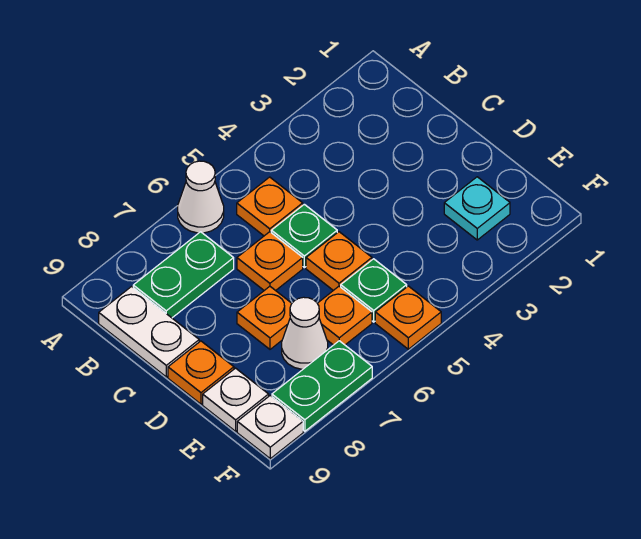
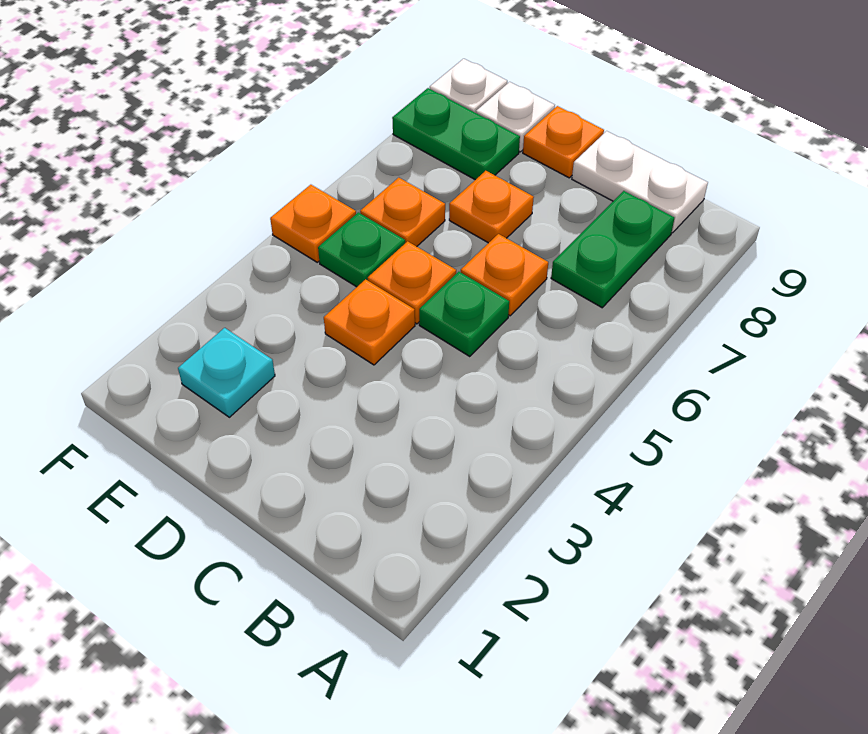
white cone A6 level 1 -> none
orange plate B5 level 1 -> orange plate D4 level 1
white cone E7 level 1 -> none
green plate F7:F8 level 1 -> green plate E8:F8 level 1

